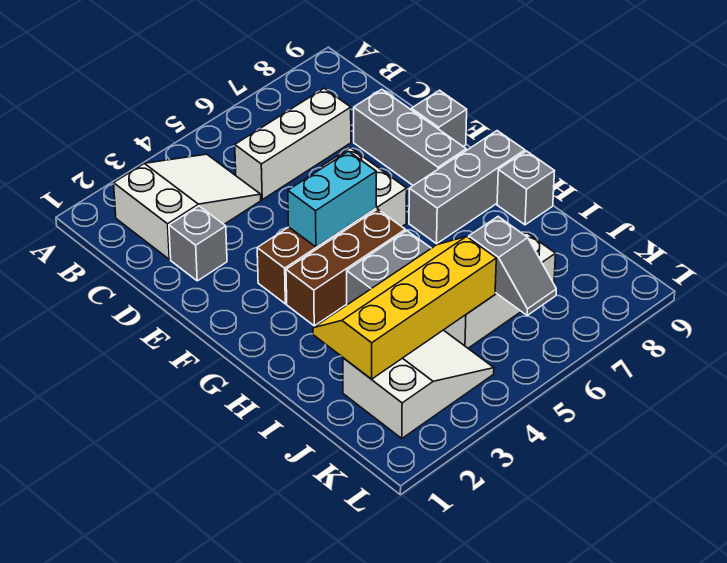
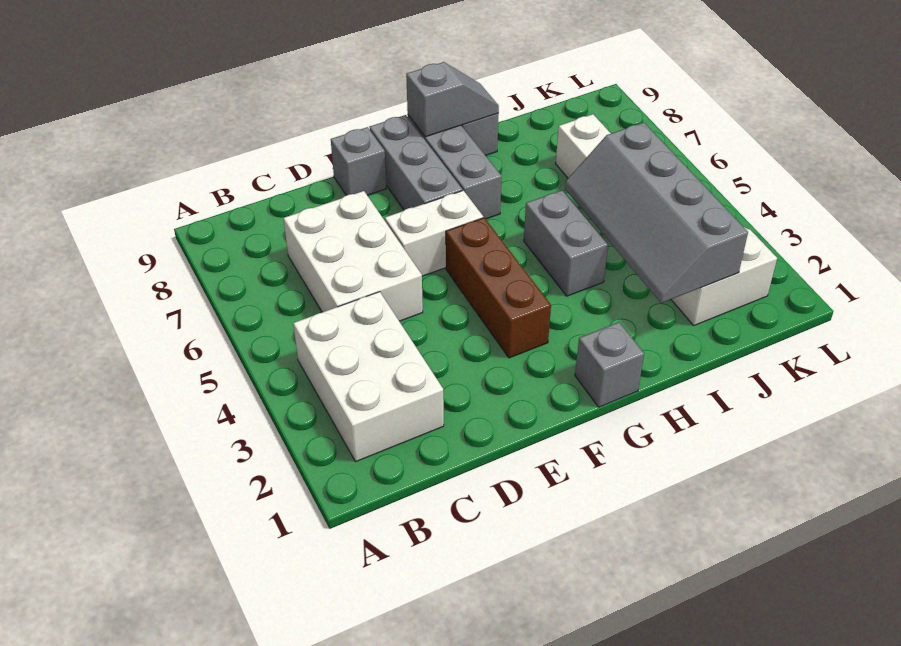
white slope B2:C4 level 1 top 2 -> white brick B2:C4 level 1
white brick C5:C7 level 1 -> white brick C5:D7 level 1
grey brick D2 level 1 -> grey brick G1 level 1
grey brick D8:F8 level 1 -> grey brick F7:F9 level 1
cyan brick F4:F5 level 2 -> none
brown brick G3:G5 level 1 -> none
yellow slope I2:J5 level 2 top J -> grey slope I2:J5 level 2 top J
grey slope J6:K6 level 2 top J -> grey slope G9:H9 level 2 top G

